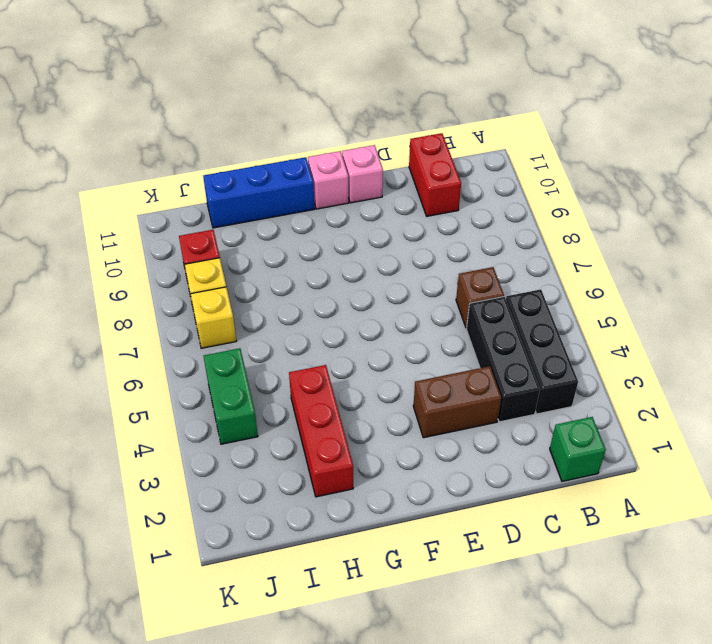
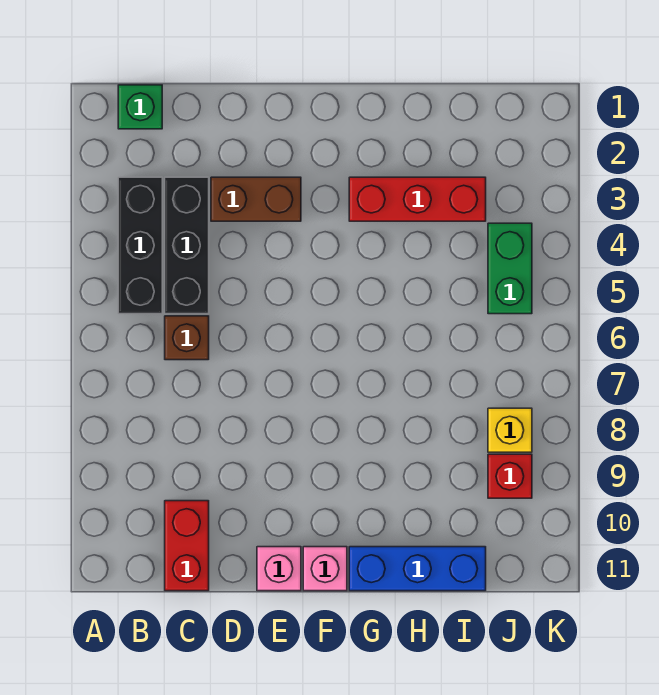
red brick H2:H4 level 1 -> red brick G3:I3 level 1
yellow brick J7 level 1 -> none

